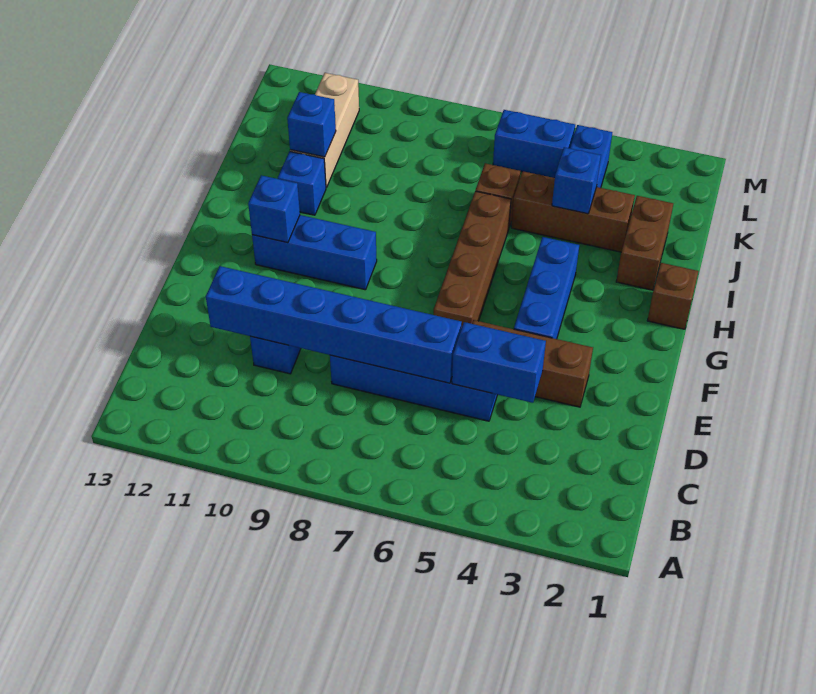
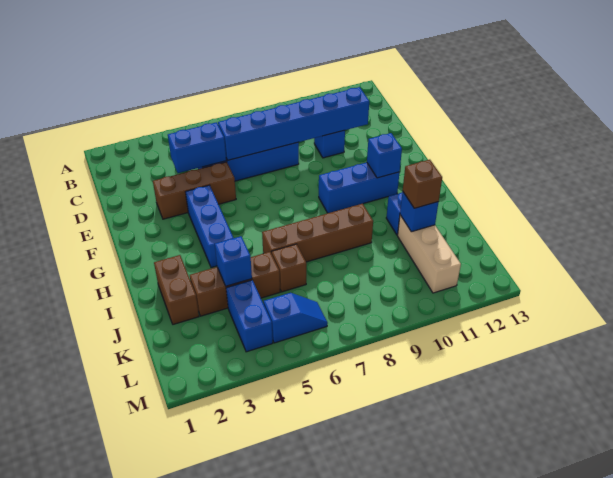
brown brick F6:I6 level 1 -> brown brick I6:I9 level 1
brown brick H1 level 1 -> brown brick J11 level 3
blue brick L5:L6 level 1 -> blue slope L5:L6 level 1 top 5

